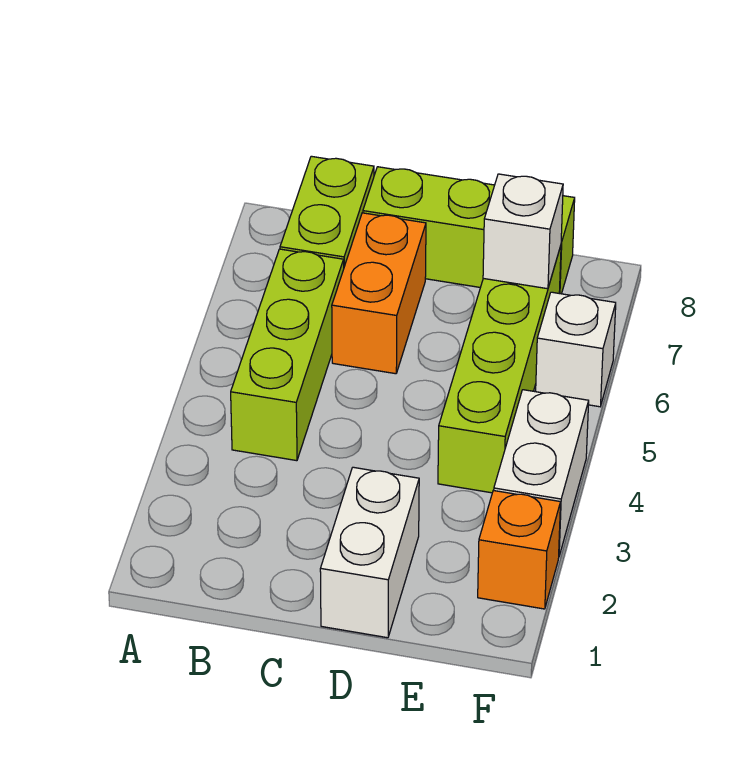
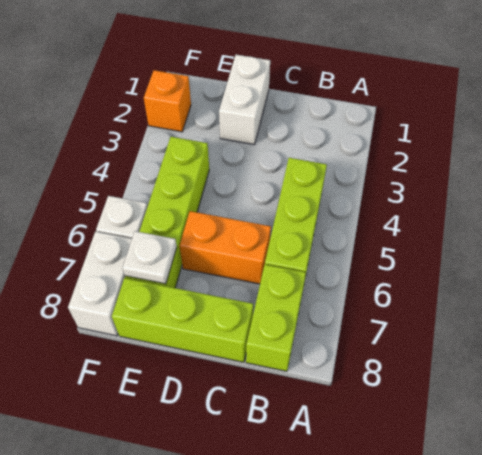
orange brick C6:C7 level 1 -> orange brick C6:D6 level 1
white brick E7 level 2 -> white plate E7 level 2
white brick F3:F4 level 1 -> white brick F7:F8 level 1

